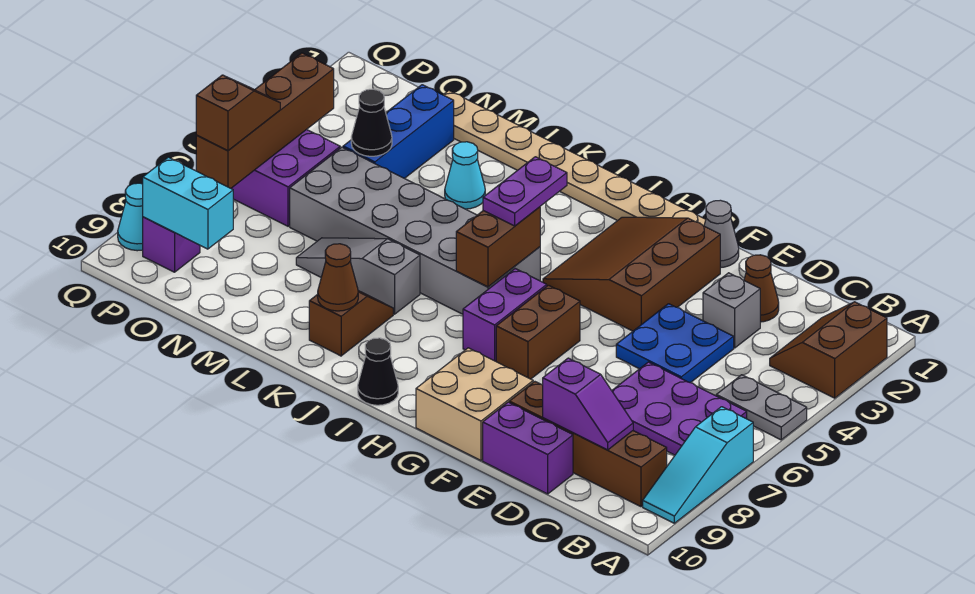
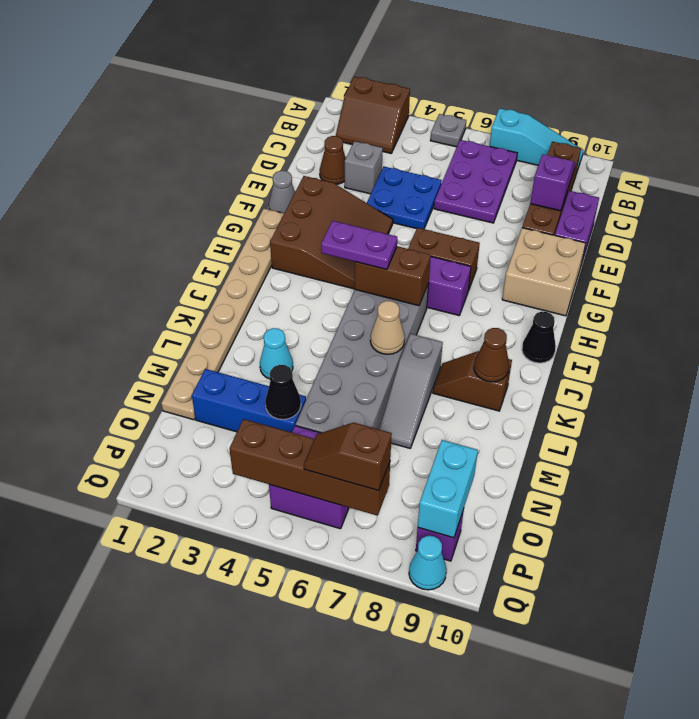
grey plate A5:B5 level 1 -> grey plate A5 level 1
brown slope F2:H4 level 1 top F -> brown slope F2:H4 level 1 top 2
none -> tan cone K6 level 2

